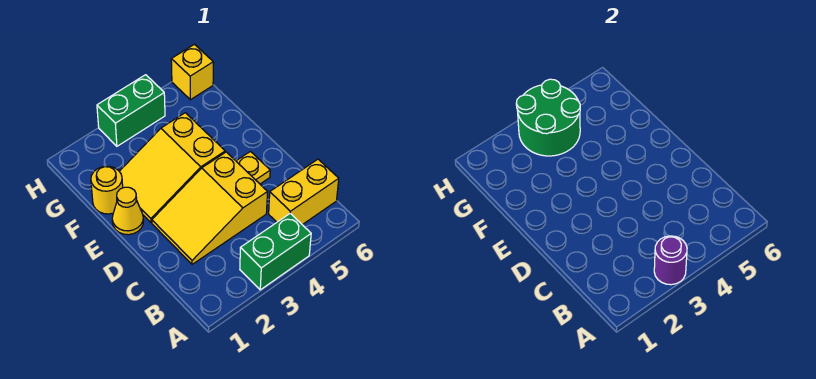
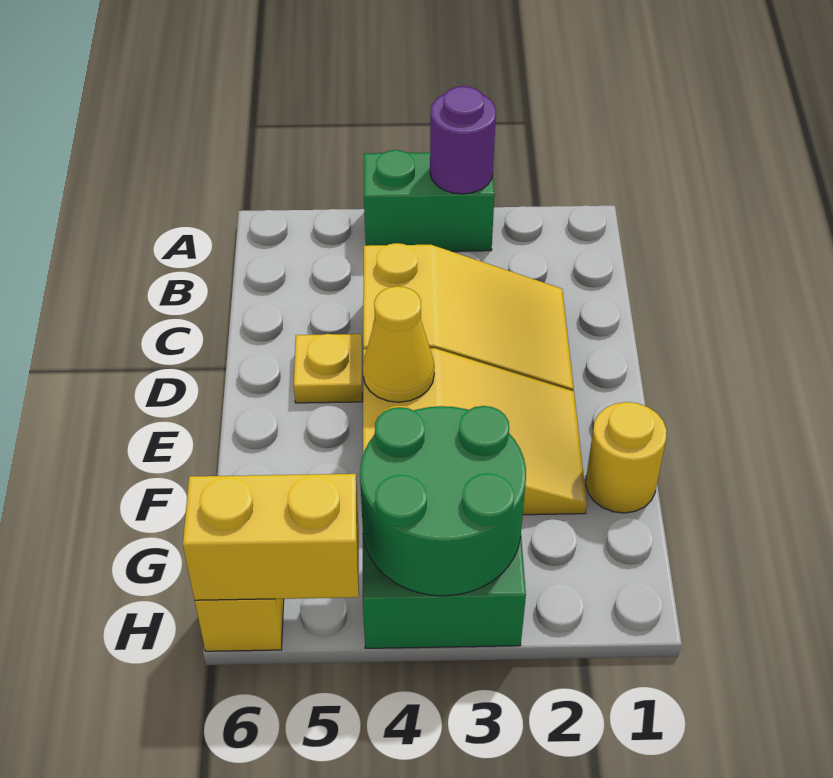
yellow brick B5:B6 level 1 -> yellow brick H5:H6 level 2
yellow cone E1 level 1 -> yellow cone E4 level 2

